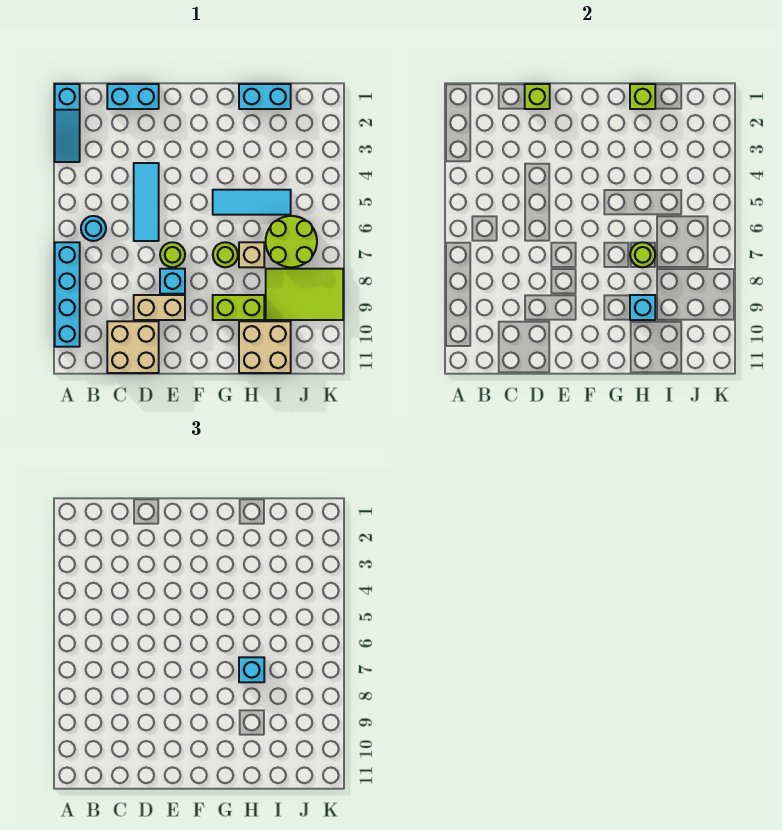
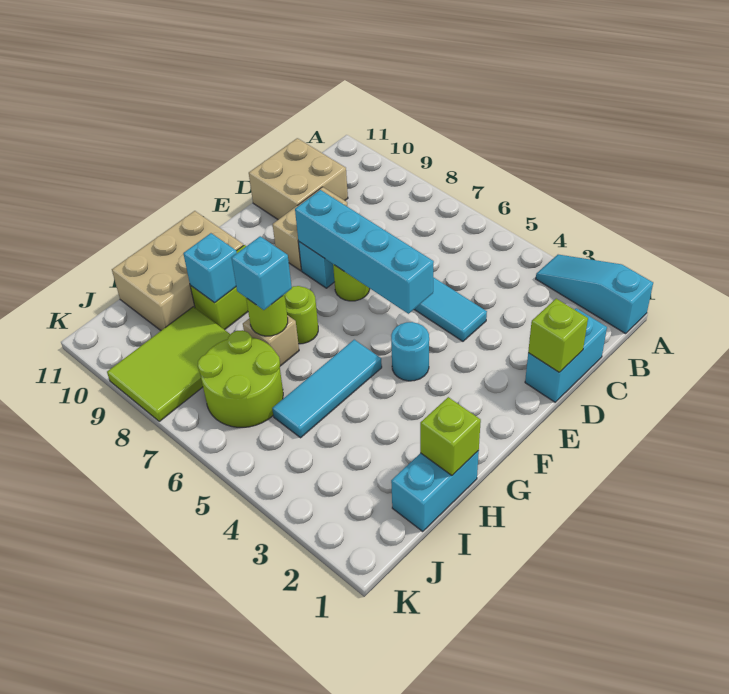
cyan brick A7:A10 level 1 -> cyan brick E5:E8 level 2
cyan round brick B6 level 1 -> cyan round brick F4 level 1
tan brick H10:I11 level 1 -> tan brick G10:I11 level 1

